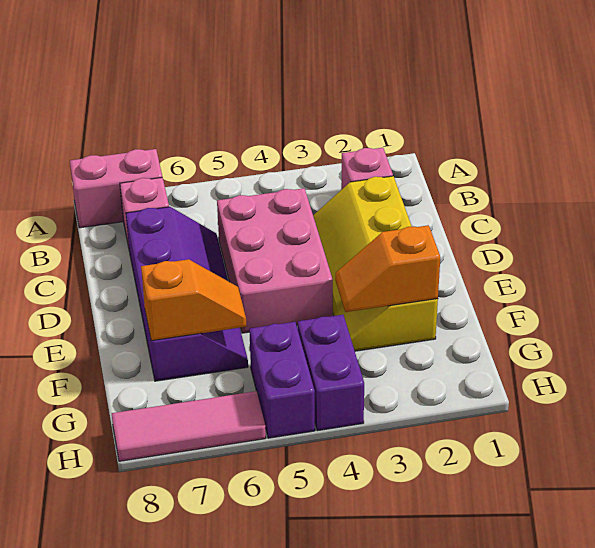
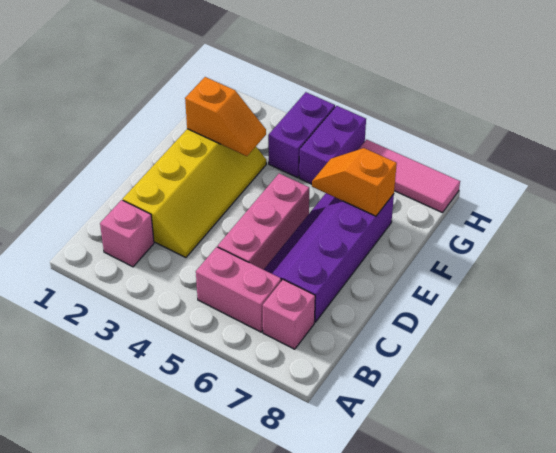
pink brick A7:A8 level 1 -> pink brick B5:B6 level 1
pink brick C4:E5 level 1 -> pink brick C5:E5 level 1

